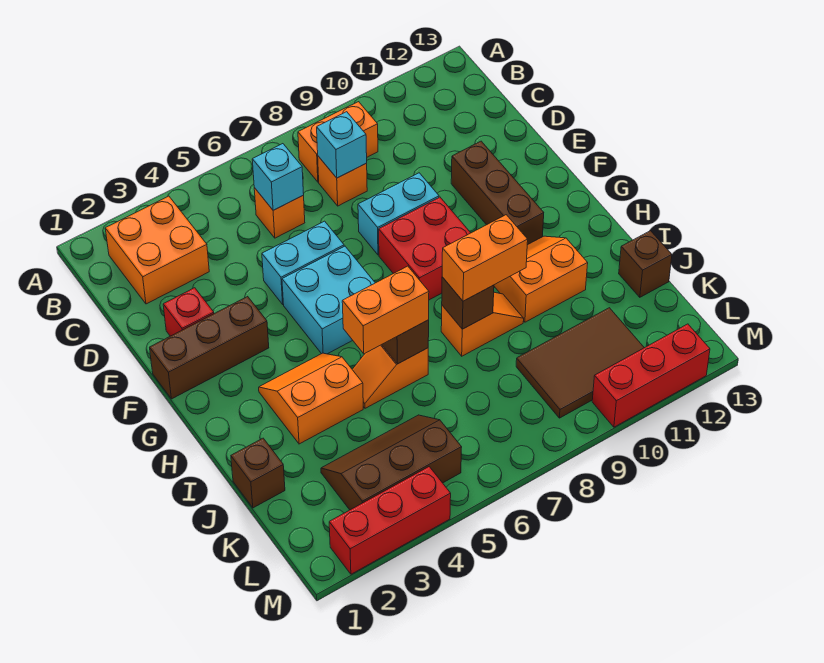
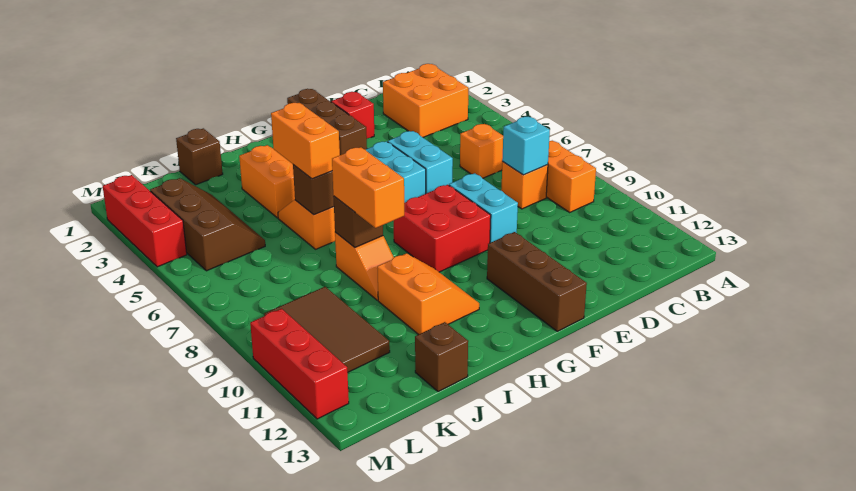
cyan brick C6 level 2 -> none
brown brick E11:G11 level 1 -> brown brick F11:F13 level 1

